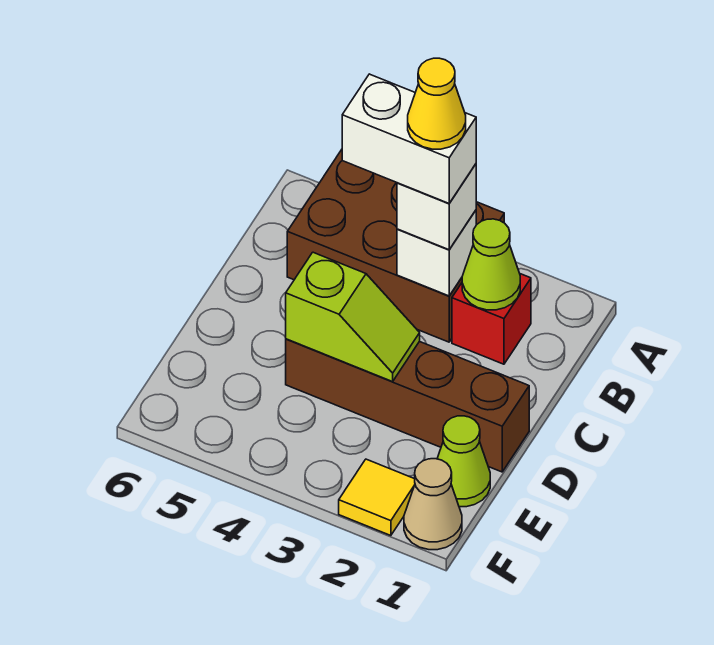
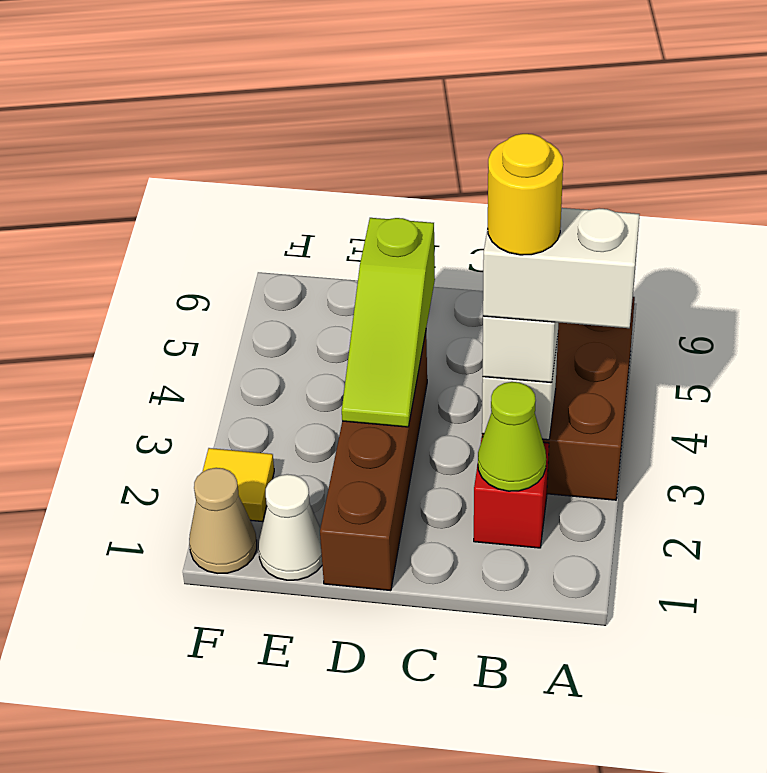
white brick B3:B4 level 4 -> white brick A3:B3 level 4
yellow cone B3 level 5 -> yellow round brick B3 level 5
lime slope D3:D4 level 2 top 4 -> lime slope D3:D5 level 2 top 5
lime cone E1 level 1 -> white cone E1 level 1

